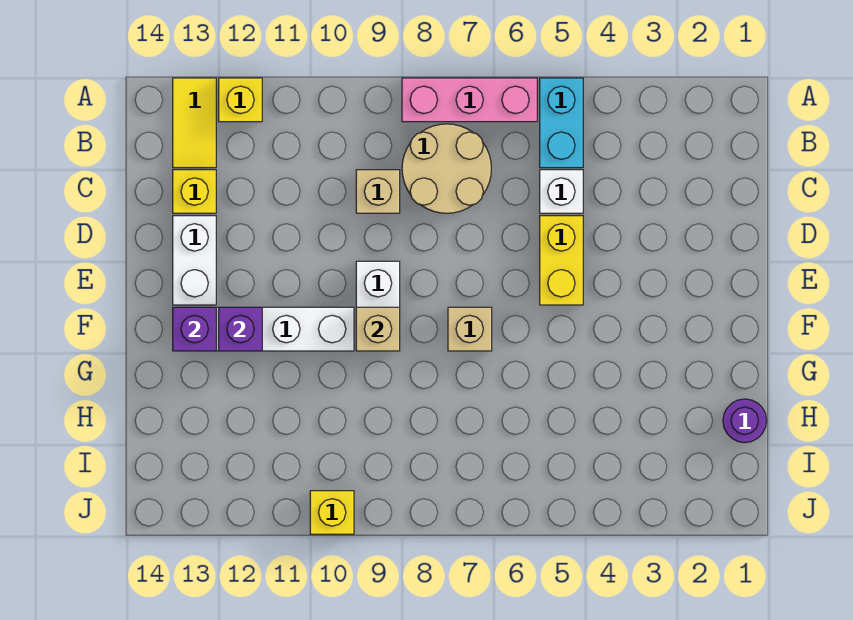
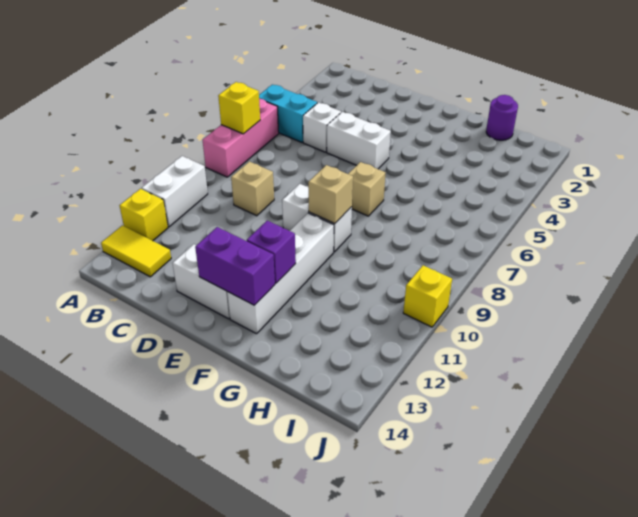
none -> white brick A10:A11 level 1
tan round brick B7:C8 level 1 -> none
yellow brick C13 level 1 -> yellow brick A7 level 2
yellow brick D5:E5 level 1 -> white brick D5:E5 level 1
purple brick F13 level 2 -> purple brick E13:F13 level 2

